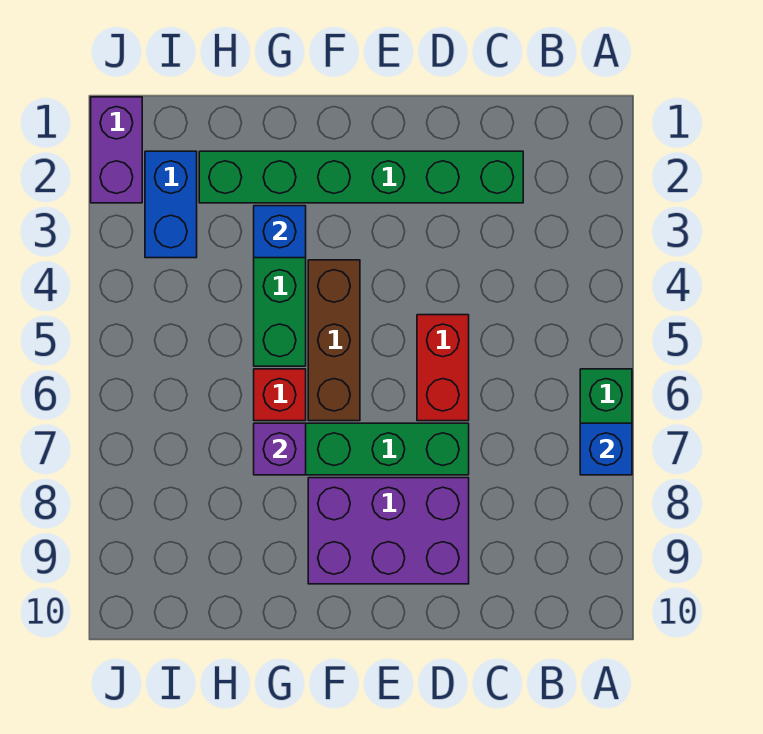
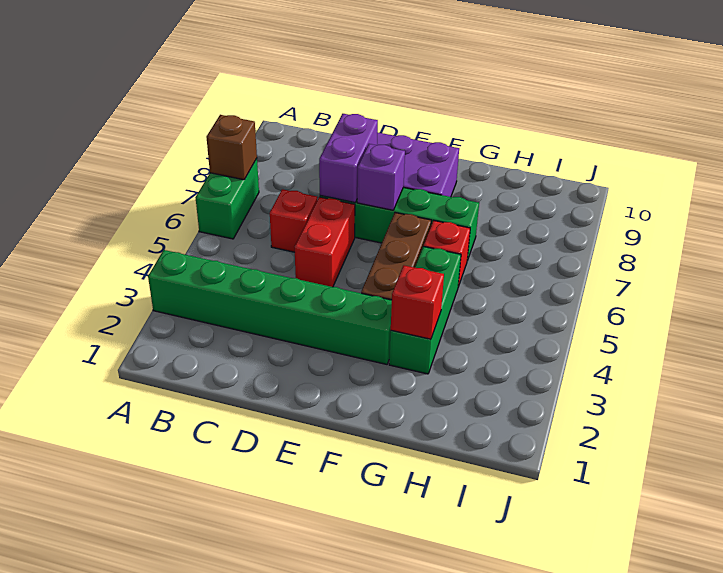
blue brick A7 level 2 -> brown brick A7 level 2
green brick C2:H2 level 1 -> green brick A3:F3 level 1
none -> red brick C6 level 1
blue brick G3 level 2 -> red brick G3 level 2
purple brick G7 level 2 -> purple brick E7 level 2
blue brick I2:I3 level 1 -> none
purple brick J1:J2 level 1 -> purple brick D7:D8 level 2

